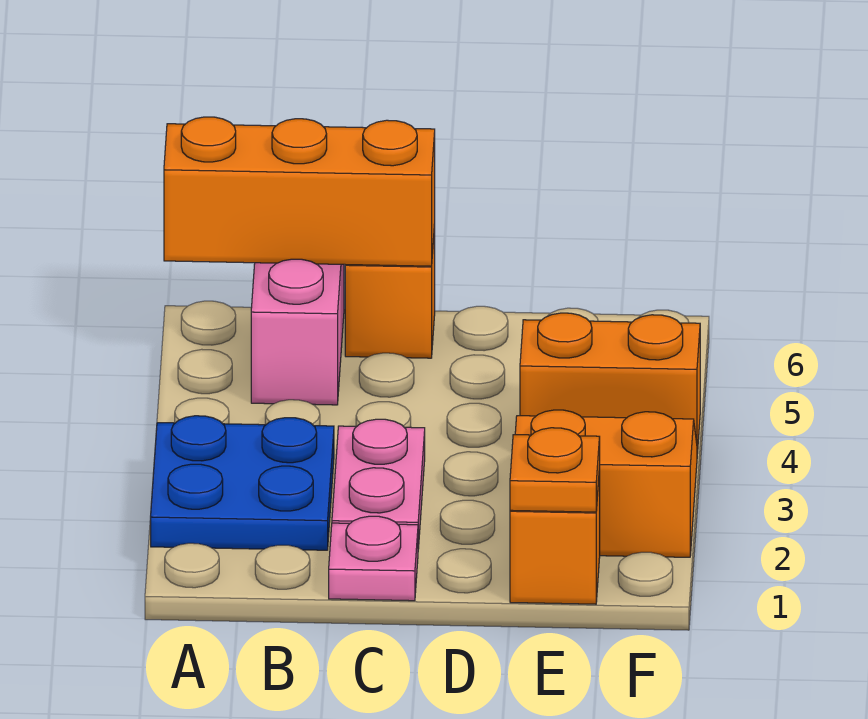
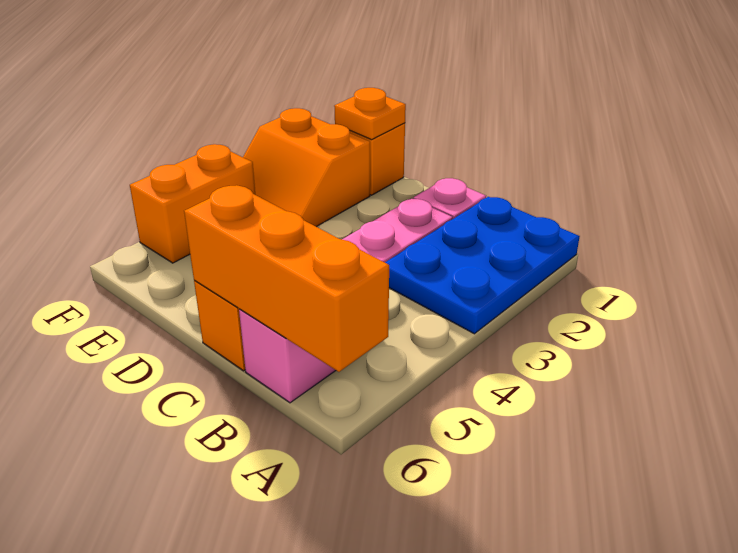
blue plate A2:B3 level 1 -> blue plate A1:B3 level 1
orange brick E4:F4 level 1 -> orange brick F4:F5 level 1

